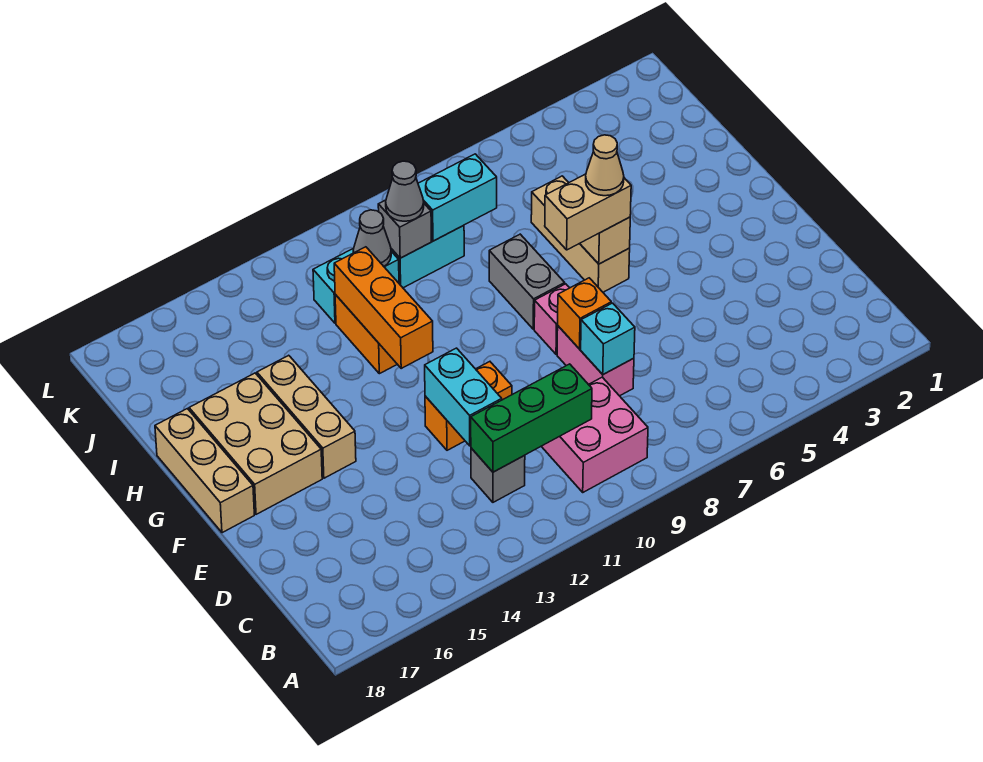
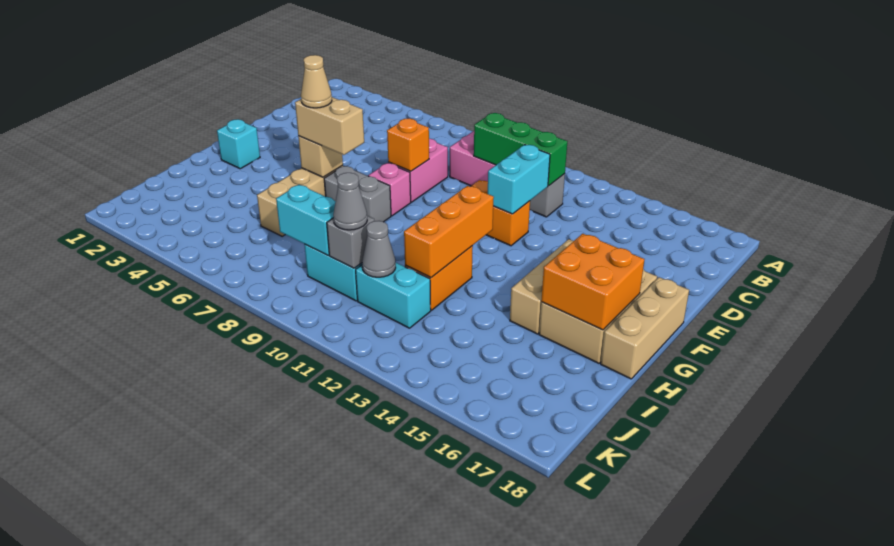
cyan brick D8 level 2 -> cyan brick G2 level 1
grey brick G8:H8 level 1 -> grey brick G7:G8 level 1
none -> orange brick G16:H17 level 2

